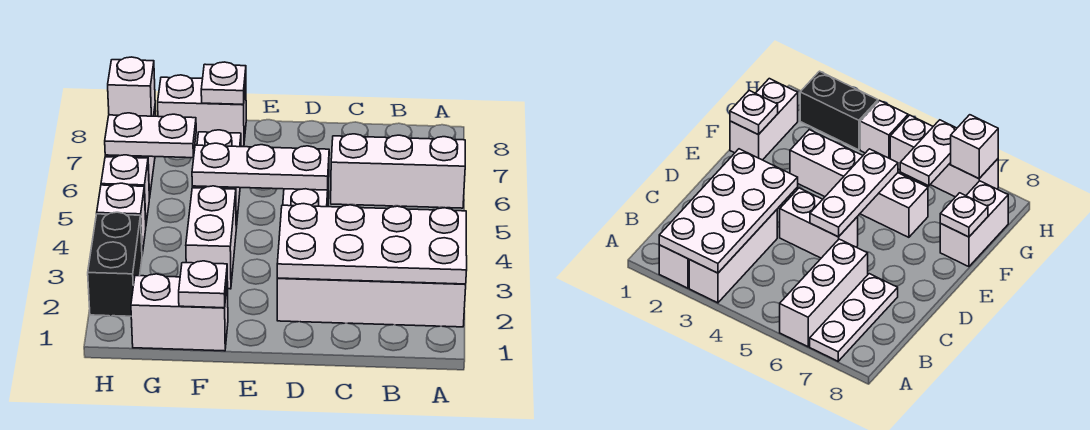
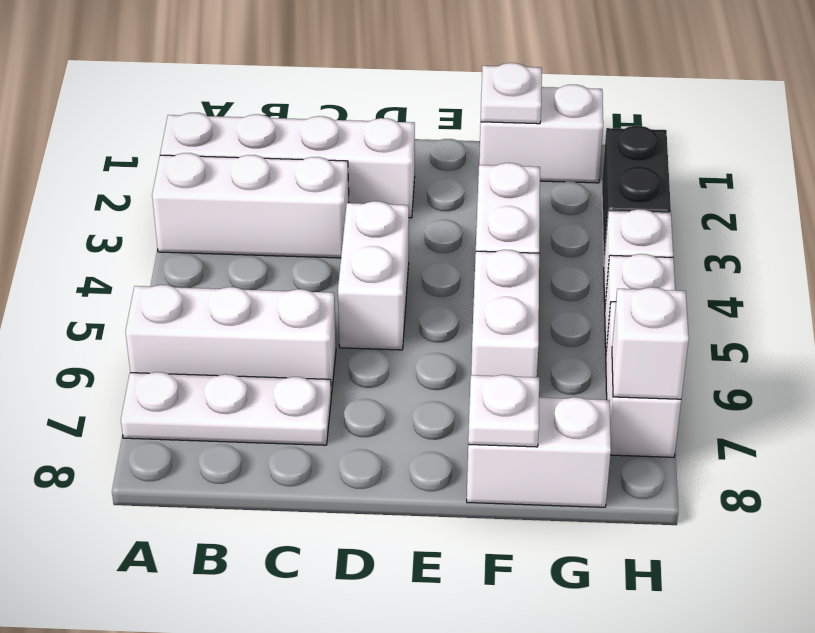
white plate A2:D3 level 2 -> none
white plate D5:F5 level 2 -> none
white plate G6:H6 level 2 -> none

